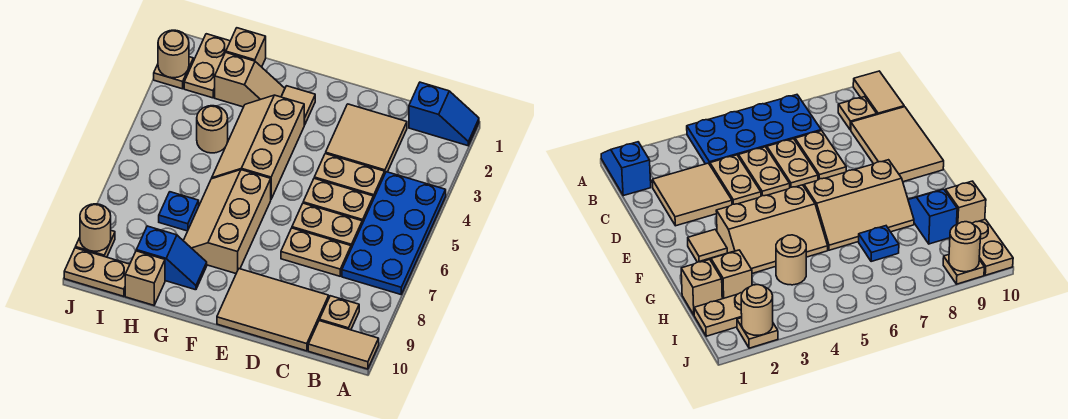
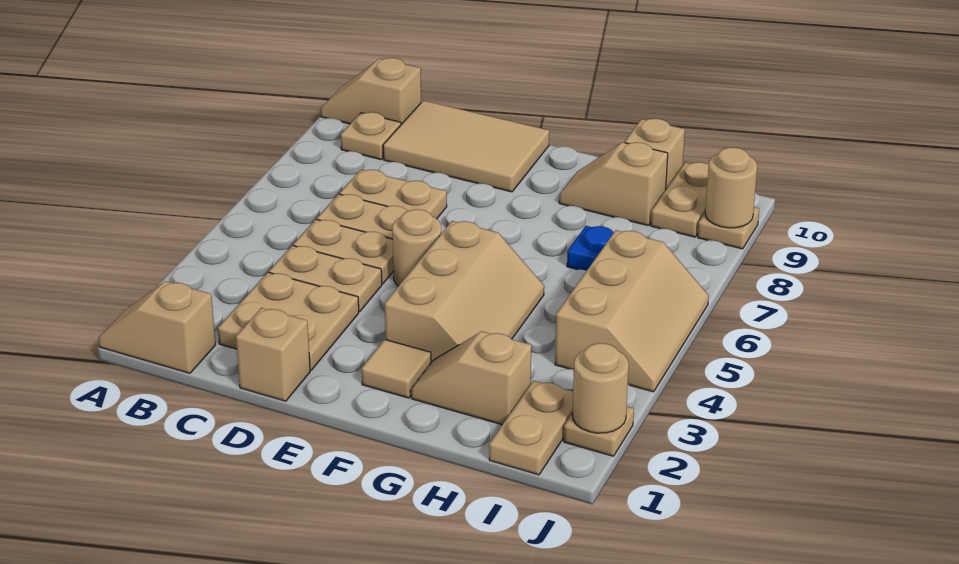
blue slope A1:B1 level 1 top B -> tan slope A1:B1 level 1 top B
blue plate A4:B7 level 1 -> none
tan tile A10:B10 level 1 -> tan slope A10:B10 level 1 top B
tan tile C2:D3 level 1 -> tan plate C2:D3 level 1
tan slope F6:G8 level 1 top F -> tan slope I4:J6 level 1 top I
blue slope G9:H9 level 1 top H -> tan slope G9:H9 level 1 top H
tan brick H1 level 1 -> tan brick D1 level 1
tan round brick H4 level 1 -> tan round brick E5 level 1
tan plate I10:J10 level 1 -> tan plate I9:I10 level 1

